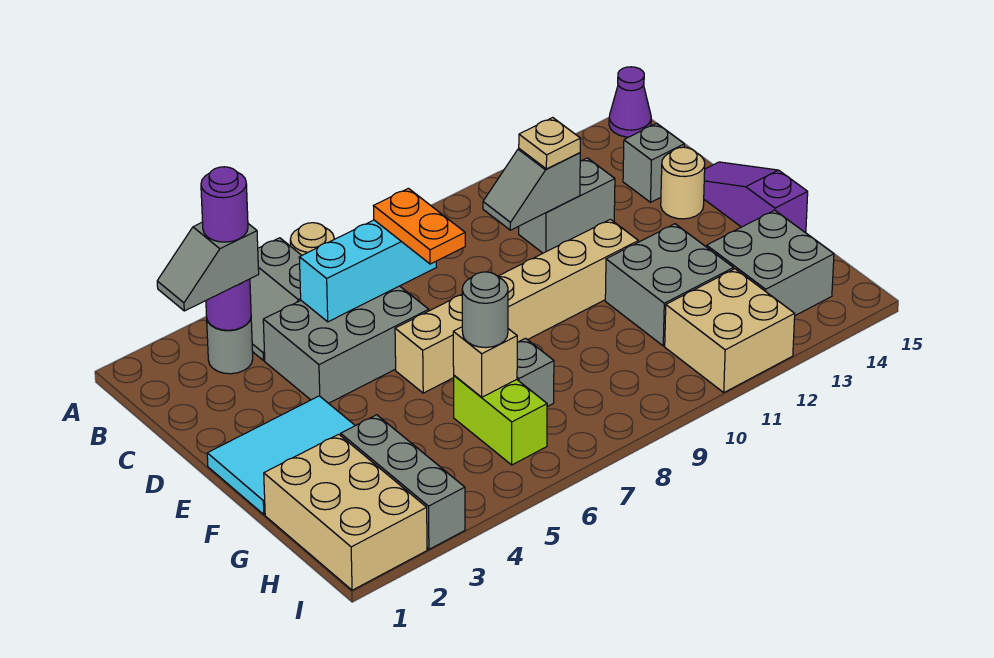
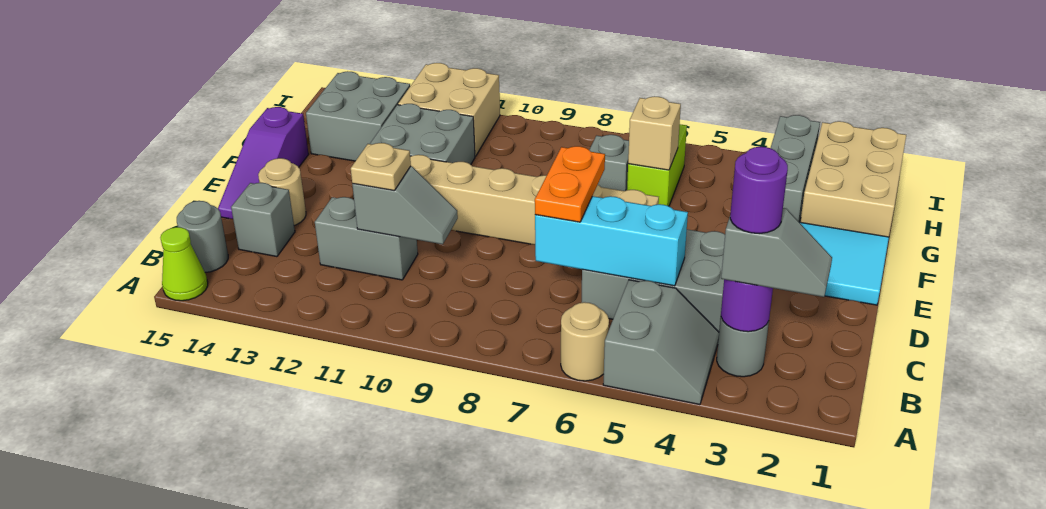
purple cone A15 level 1 -> lime cone A15 level 1
grey round brick G6 level 3 -> grey round brick B15 level 1

